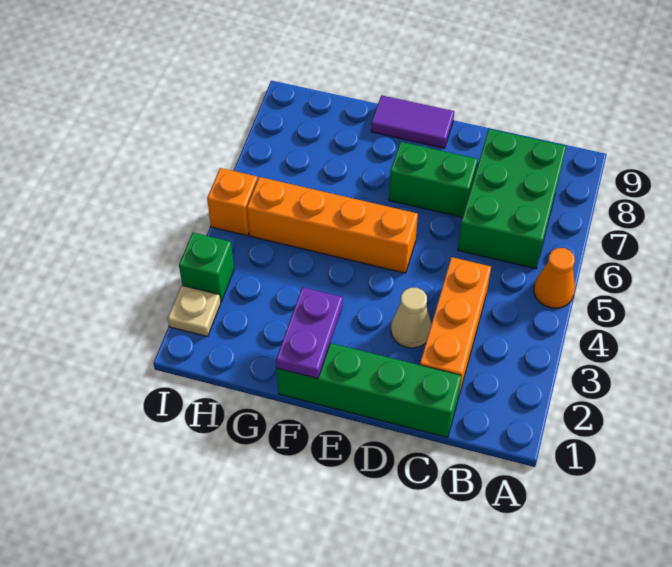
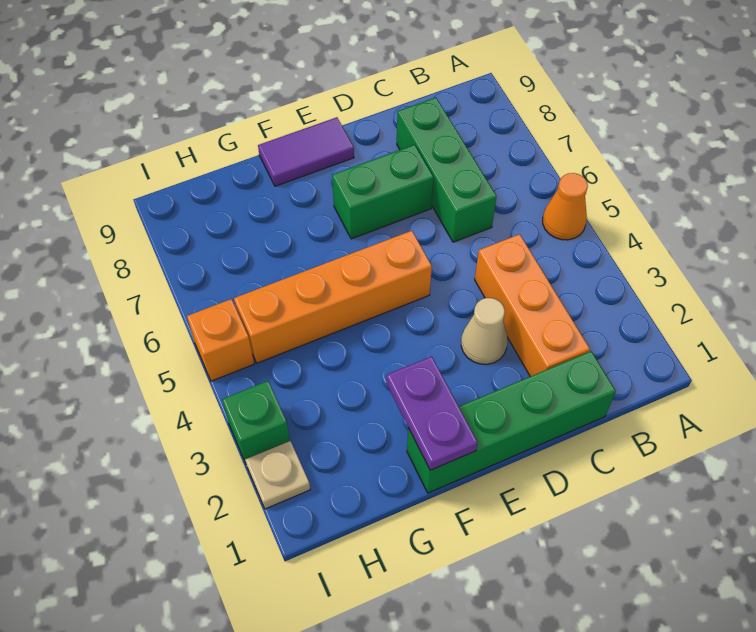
green brick B6:C8 level 1 -> green brick C6:C8 level 1

